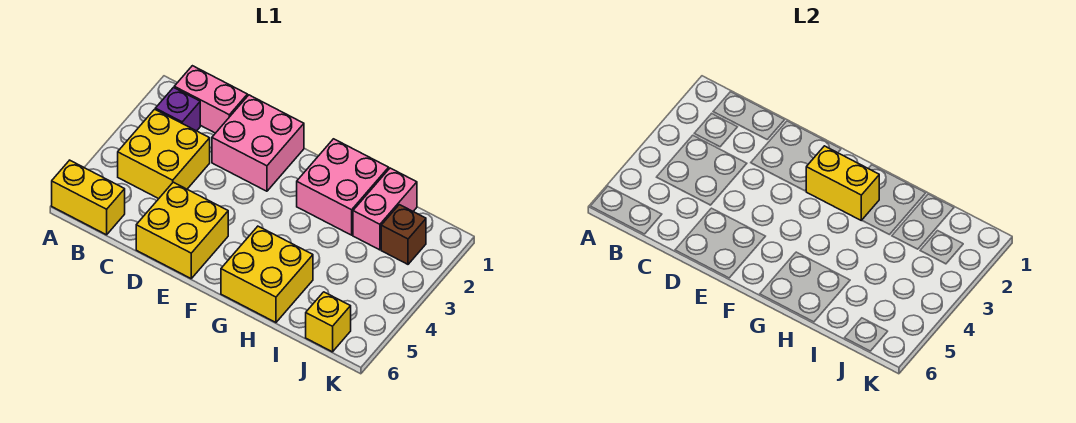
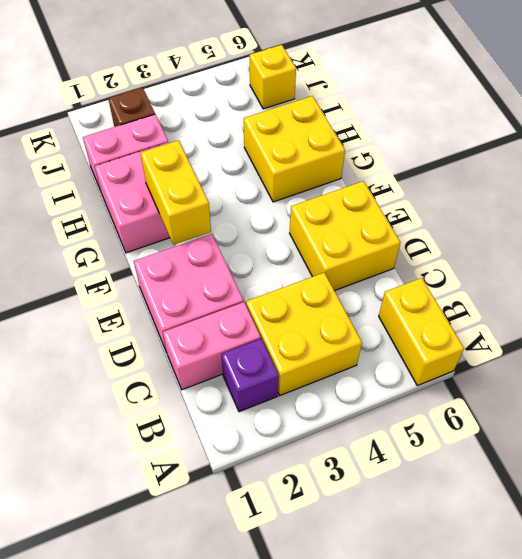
pink brick B1:C1 level 1 -> pink brick C1:C2 level 1

